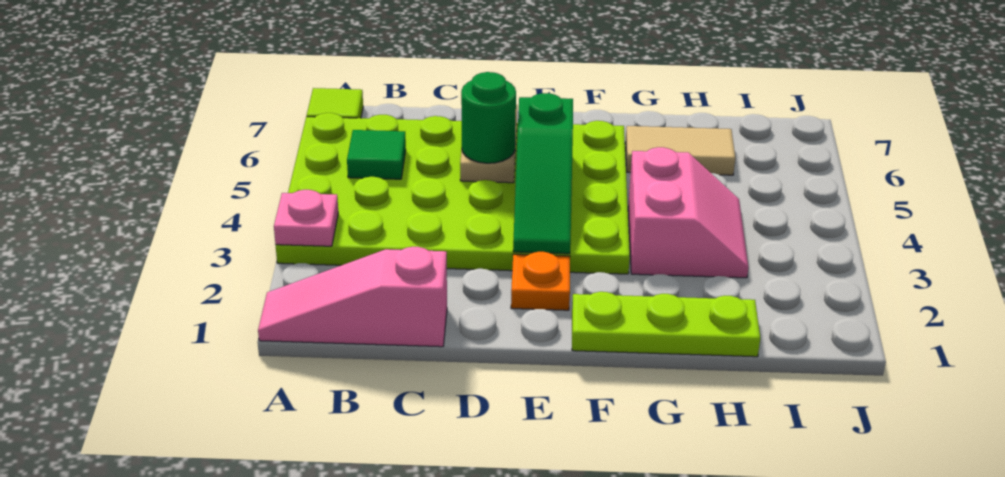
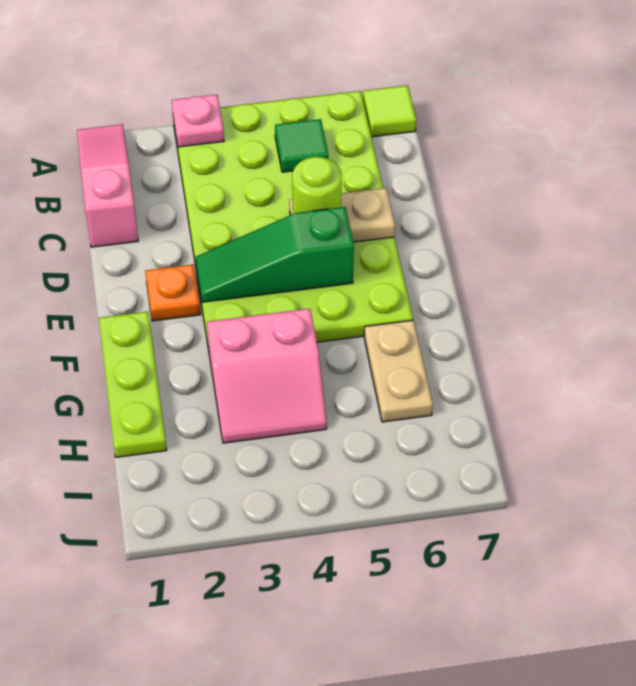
green round brick D5 level 3 -> lime round brick D5 level 3
tan tile G6:H6 level 1 -> tan plate G6:H6 level 1

